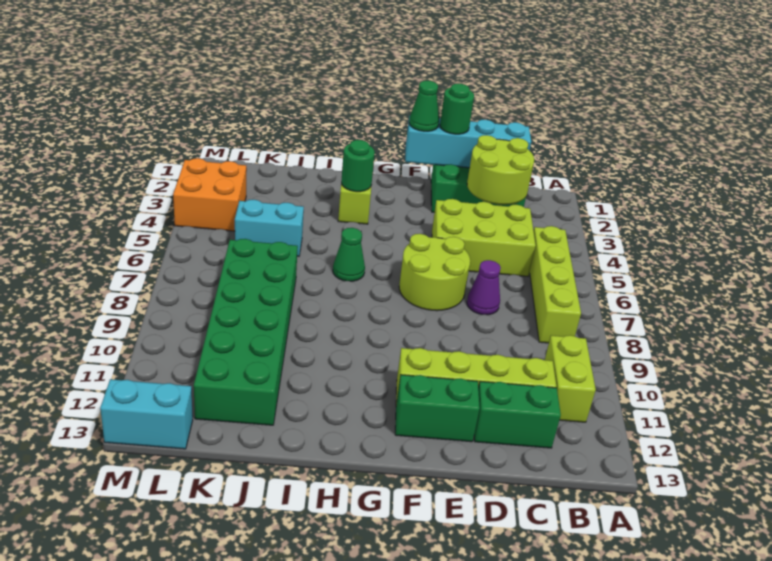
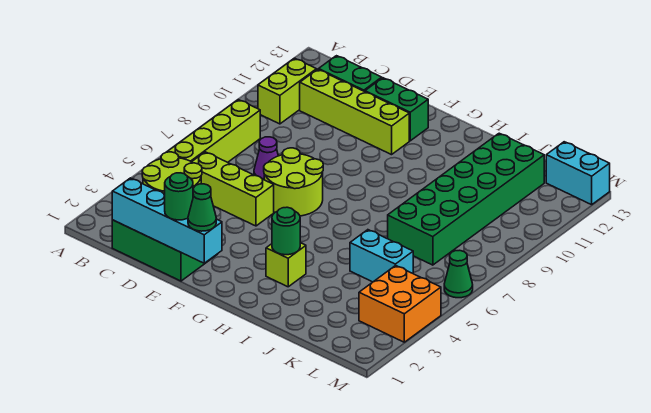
lime brick C4:E5 level 1 -> lime brick C5:E5 level 1
green cone H6 level 1 -> green cone M6 level 1

